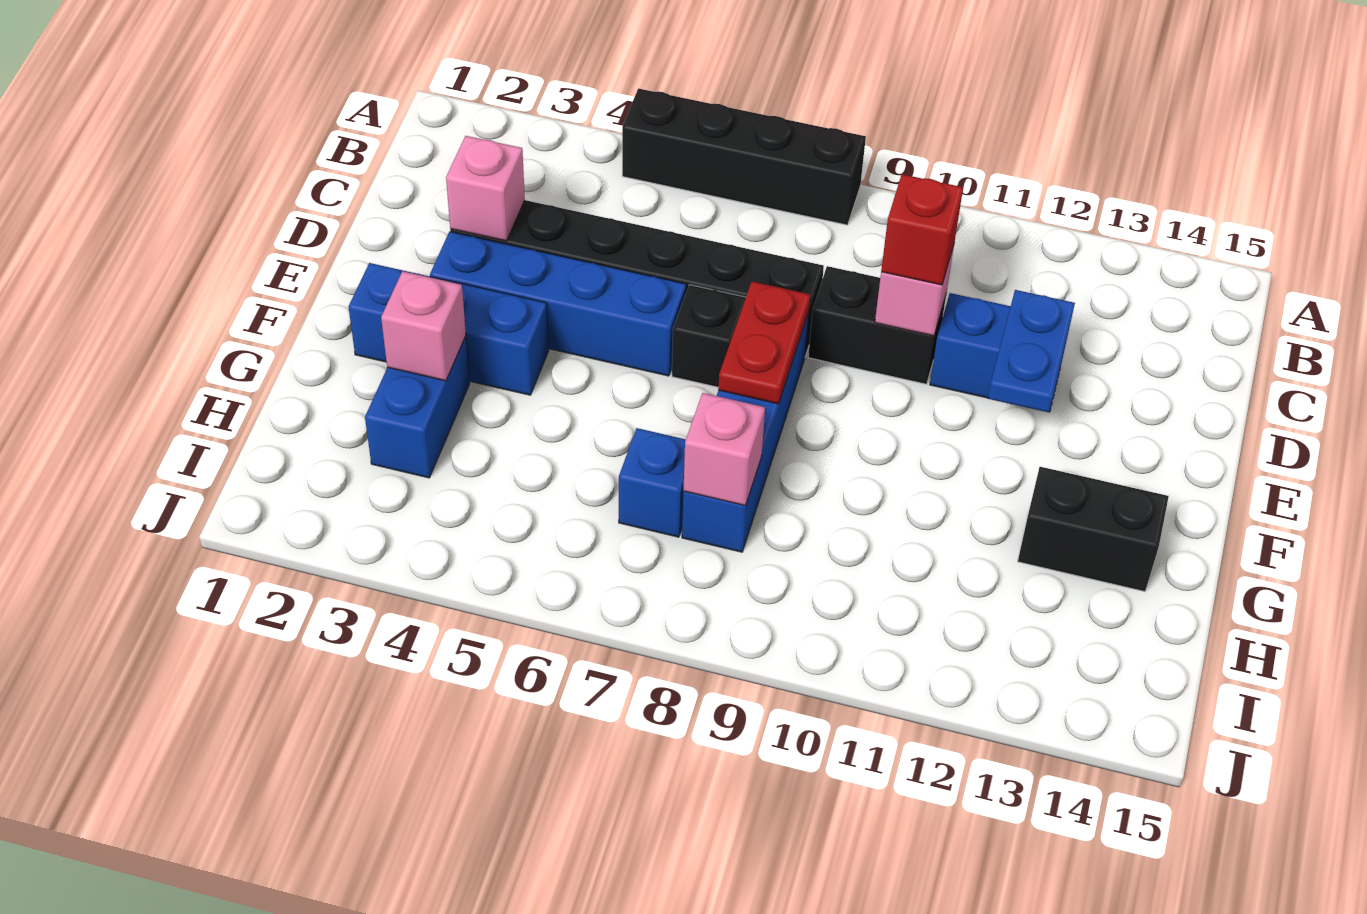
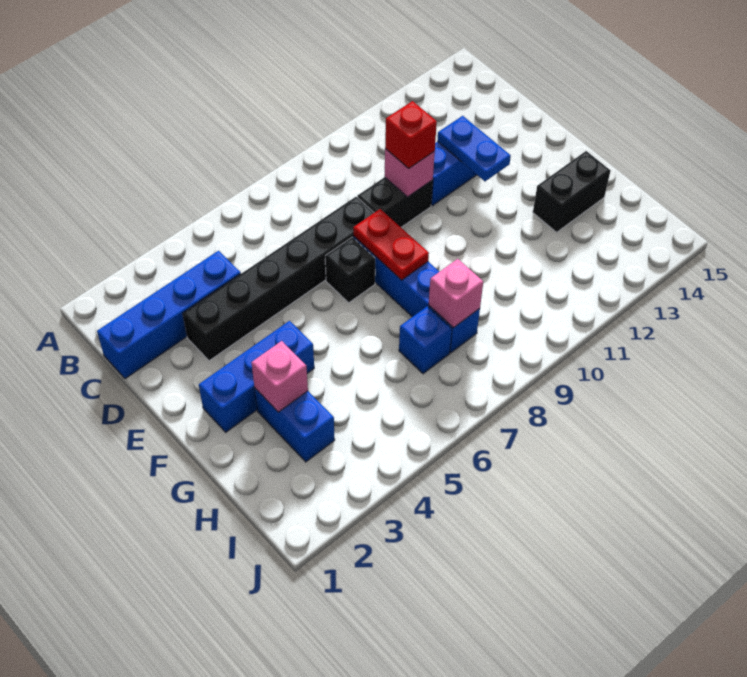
black brick A5:A8 level 1 -> none
pink brick D3 level 2 -> none
blue brick E3:E6 level 1 -> blue brick C1:C4 level 1

